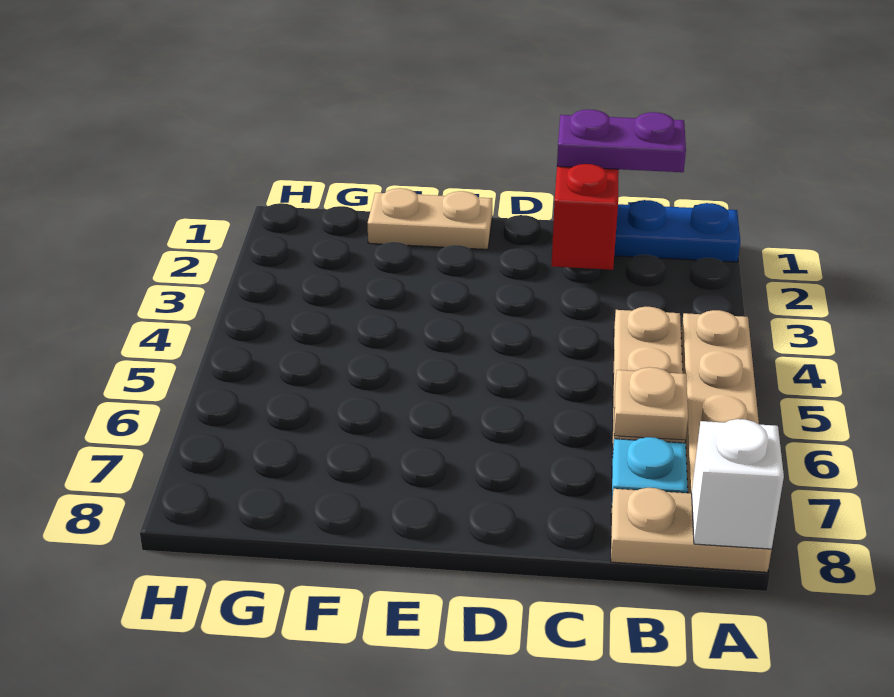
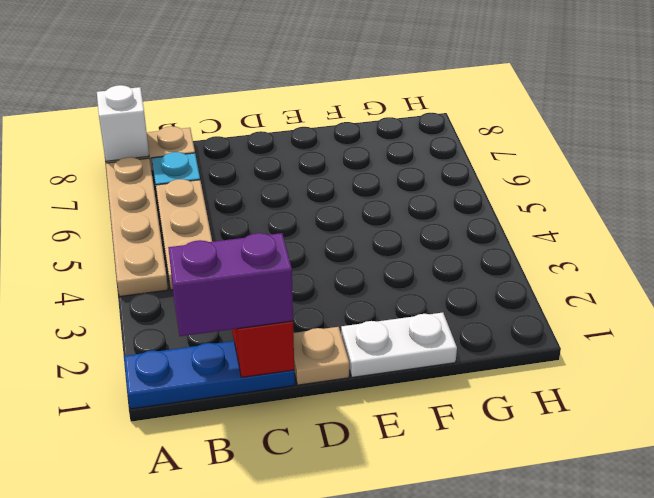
purple plate B1:C1 level 3 -> purple brick B1:C1 level 3
tan plate B6 level 2 -> tan plate D1 level 1
tan plate E1:F1 level 1 -> white plate E1:F1 level 1

